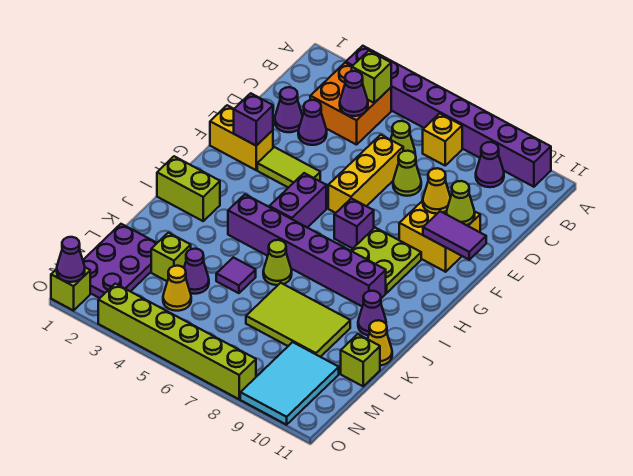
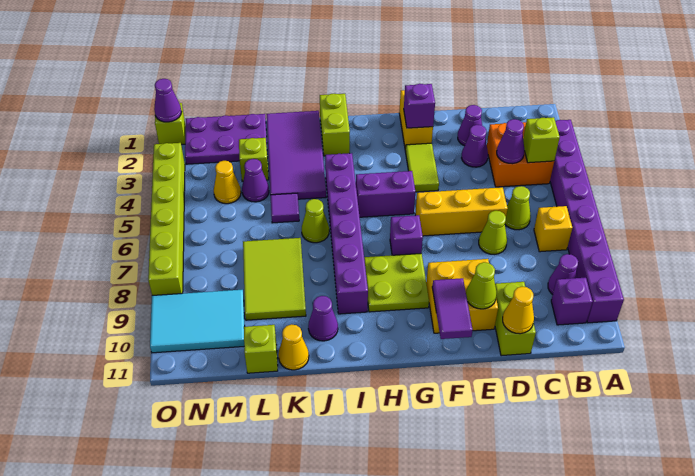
none -> purple brick B10 level 1
none -> lime brick D10:D11 level 1
yellow cone E9 level 2 -> yellow cone D11 level 2
none -> purple tile J1:K4 level 1

